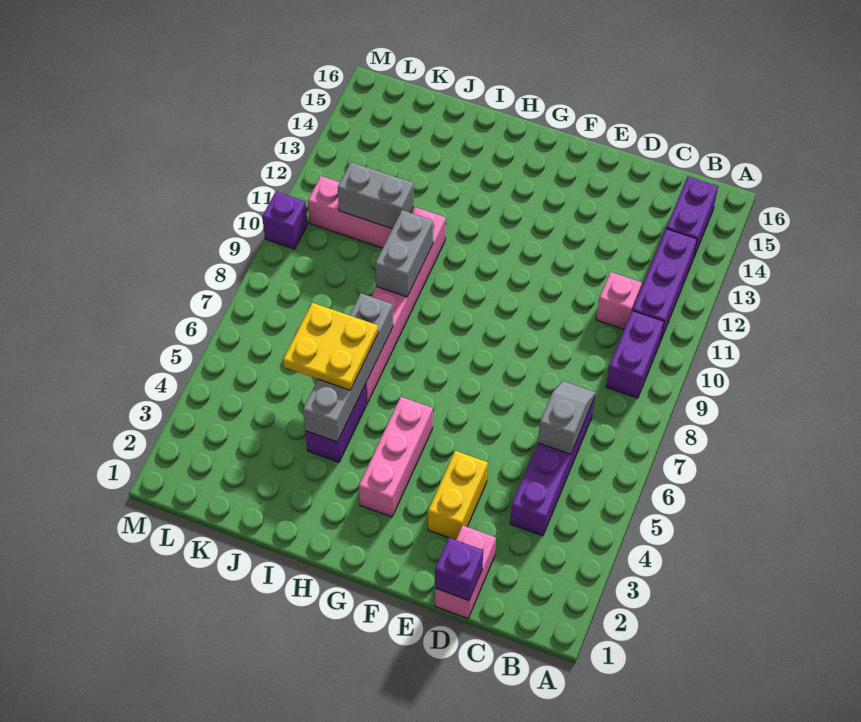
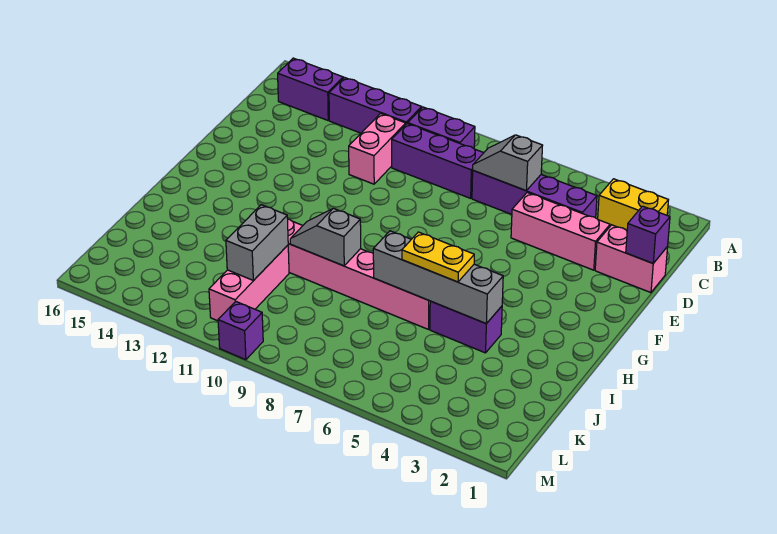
none -> purple brick C8:C10 level 1
pink brick C11 level 1 -> pink brick C11:D11 level 1
yellow brick E3:E4 level 1 -> yellow brick B2:B3 level 1
pink brick G3:G5 level 1 -> pink brick D3:D5 level 1
yellow plate I5:J6 level 3 -> yellow plate I5:I6 level 3
grey brick I9:I10 level 2 -> grey slope I9:I10 level 2 top 9

